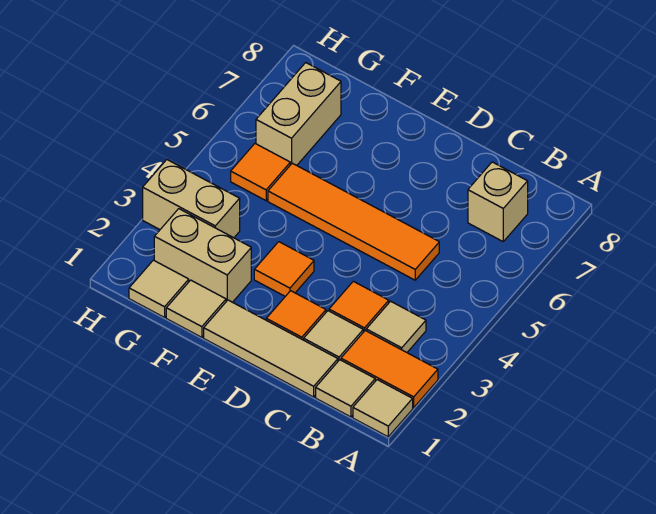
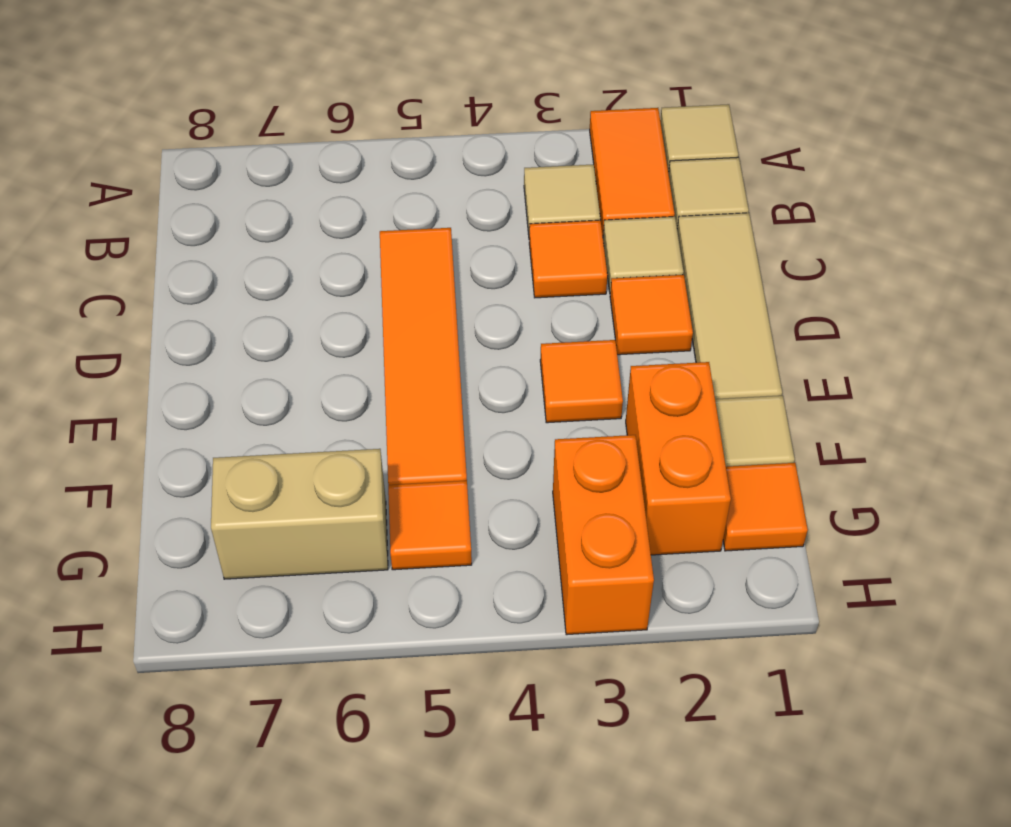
tan brick B7 level 1 -> none
tan brick F2:G2 level 1 -> orange brick F2:G2 level 1
tan tile G1 level 1 -> orange tile G1 level 1
tan brick G3:H3 level 1 -> orange brick G3:H3 level 1

